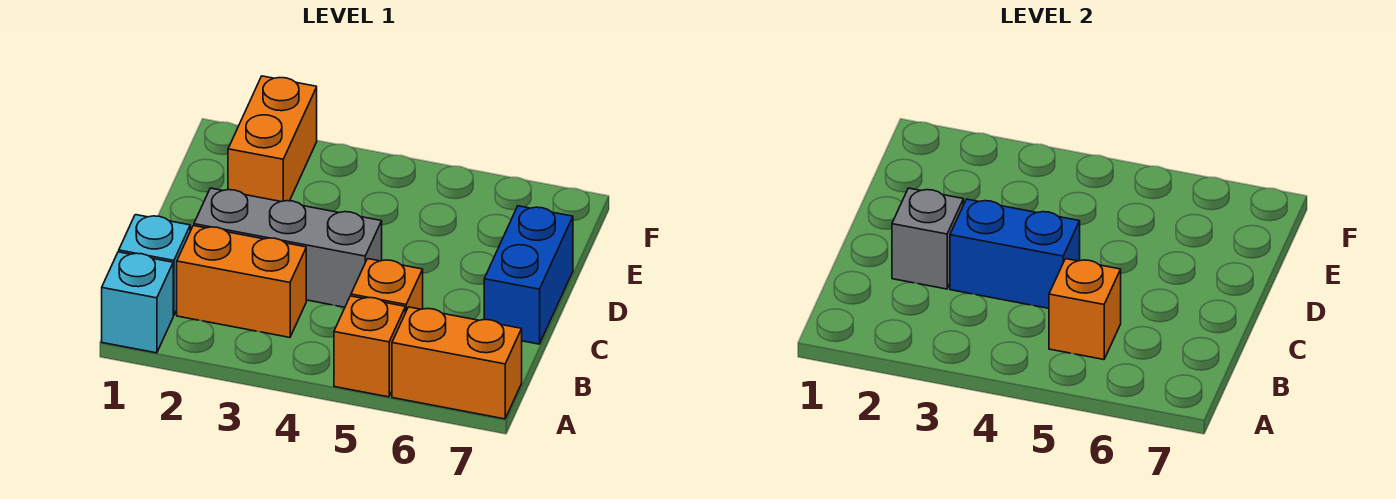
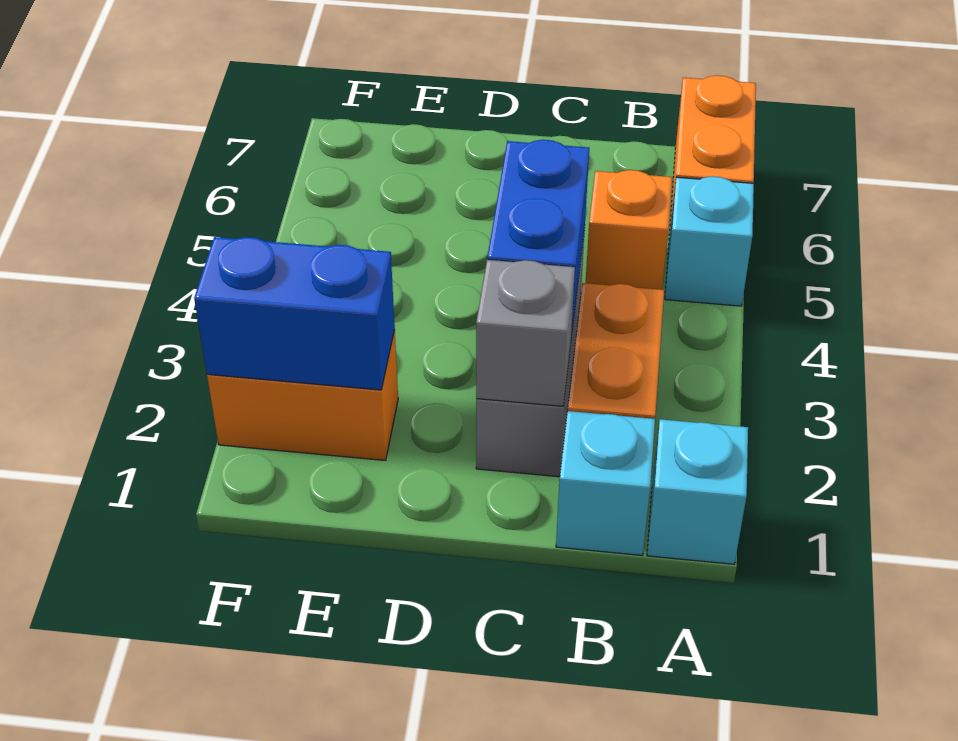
orange brick A5 level 1 -> cyan brick A5 level 1
orange brick B5 level 2 -> none
blue brick C7:D7 level 1 -> blue brick E2:F2 level 2

